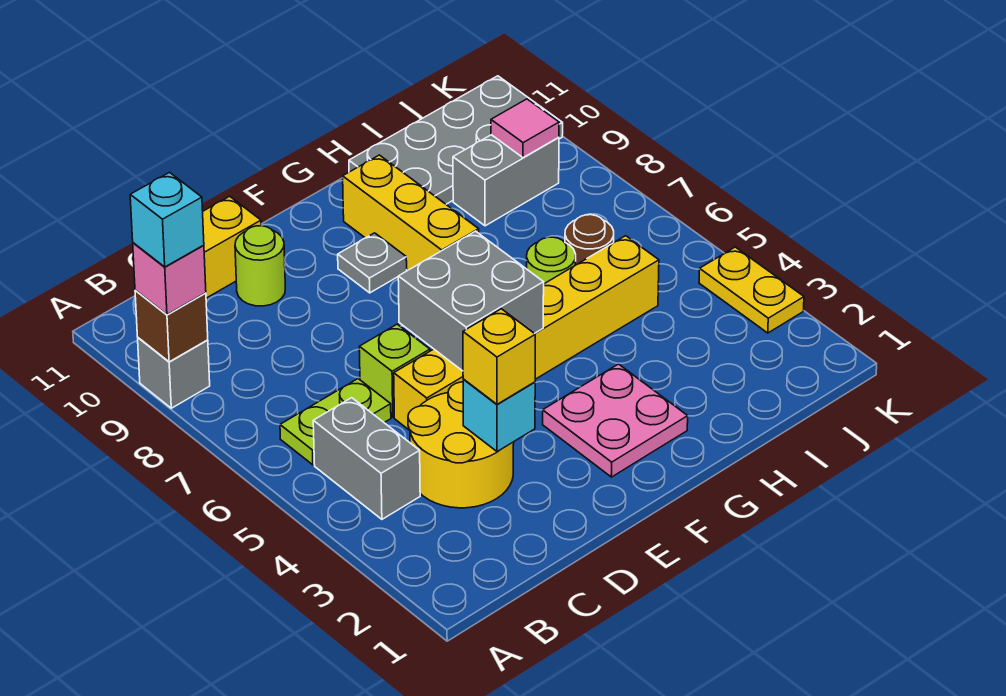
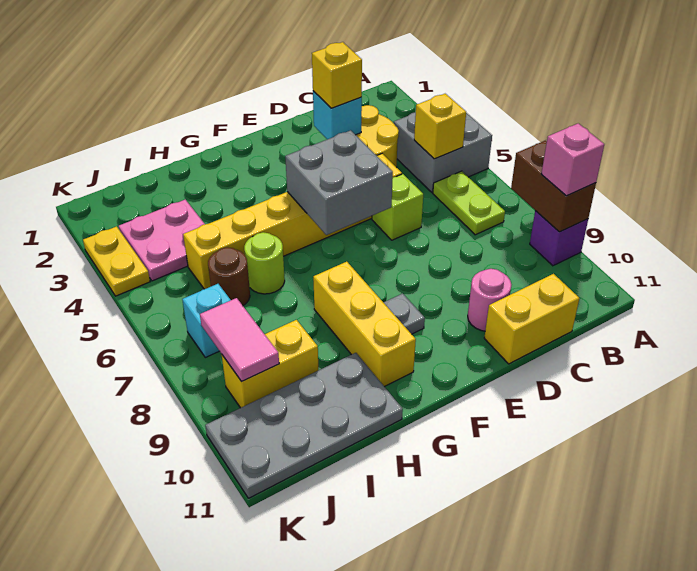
grey brick A9 level 1 -> purple brick A9 level 1
brown brick A9 level 2 -> brown brick A8:A9 level 2
cyan brick A9 level 4 -> cyan brick J7 level 1
grey brick B4:B5 level 1 -> grey brick A4:B5 level 1
none -> yellow brick B5 level 2
lime plate B6:C6 level 1 -> lime plate B6:B7 level 1
lime round brick D10 level 1 -> pink round brick D10 level 1
pink plate F2:G3 level 1 -> pink plate I3:J4 level 1
grey brick I9:J9 level 1 -> yellow brick I9:J9 level 1
pink tile J9 level 2 -> pink tile J8:J9 level 2

